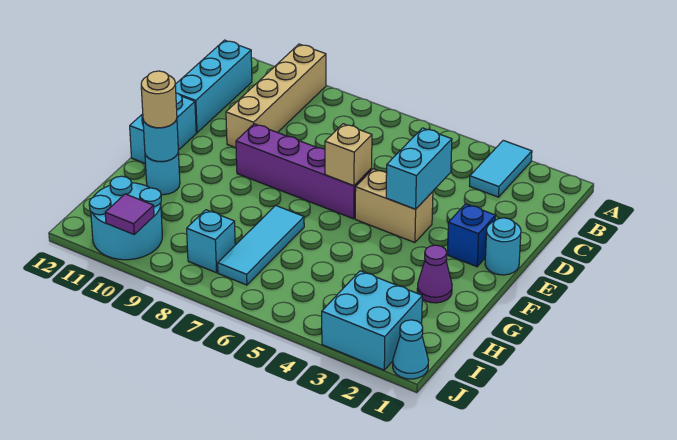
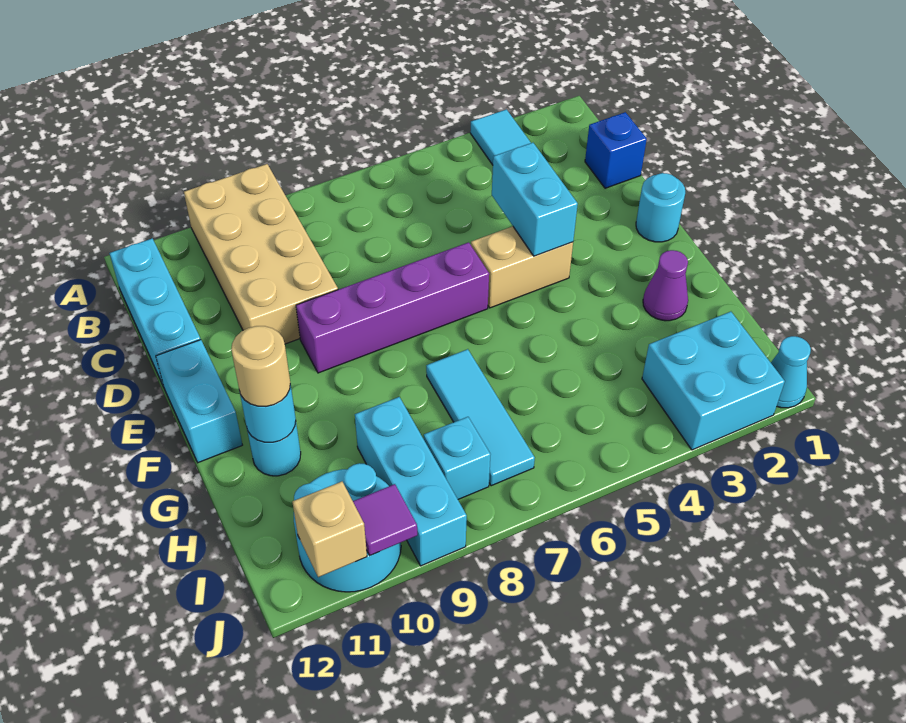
tan brick A10:D10 level 1 -> tan brick A9:D10 level 1
blue brick E2 level 1 -> blue brick C1 level 1
tan brick E6 level 2 -> tan brick J11 level 2
none -> cyan brick H9:J9 level 1

